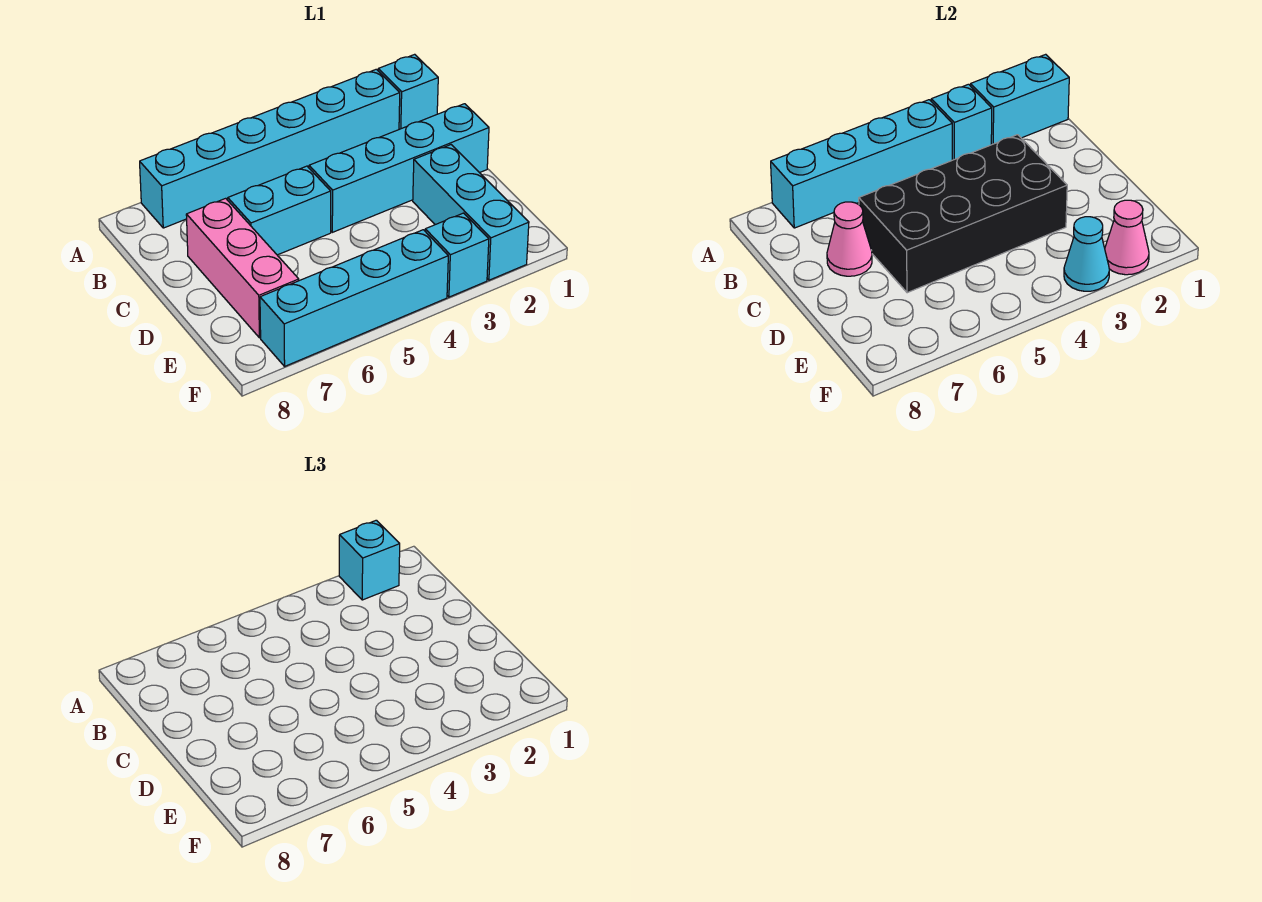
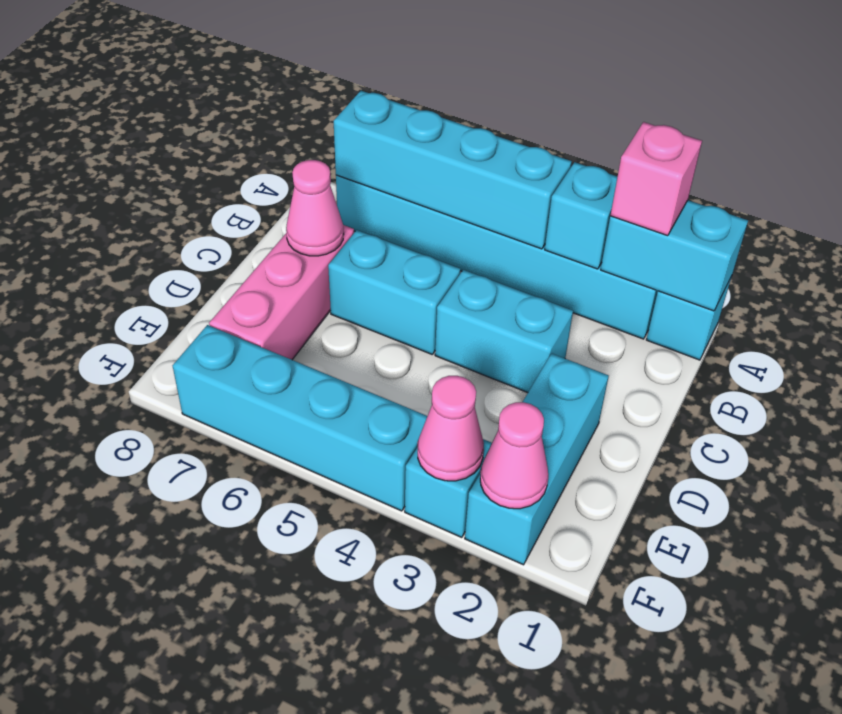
cyan brick A2 level 3 -> pink brick A2 level 3
cyan brick C1:C4 level 1 -> cyan brick C3:C4 level 1
black brick C3:D6 level 2 -> none
cyan cone F3 level 2 -> pink cone F3 level 2

